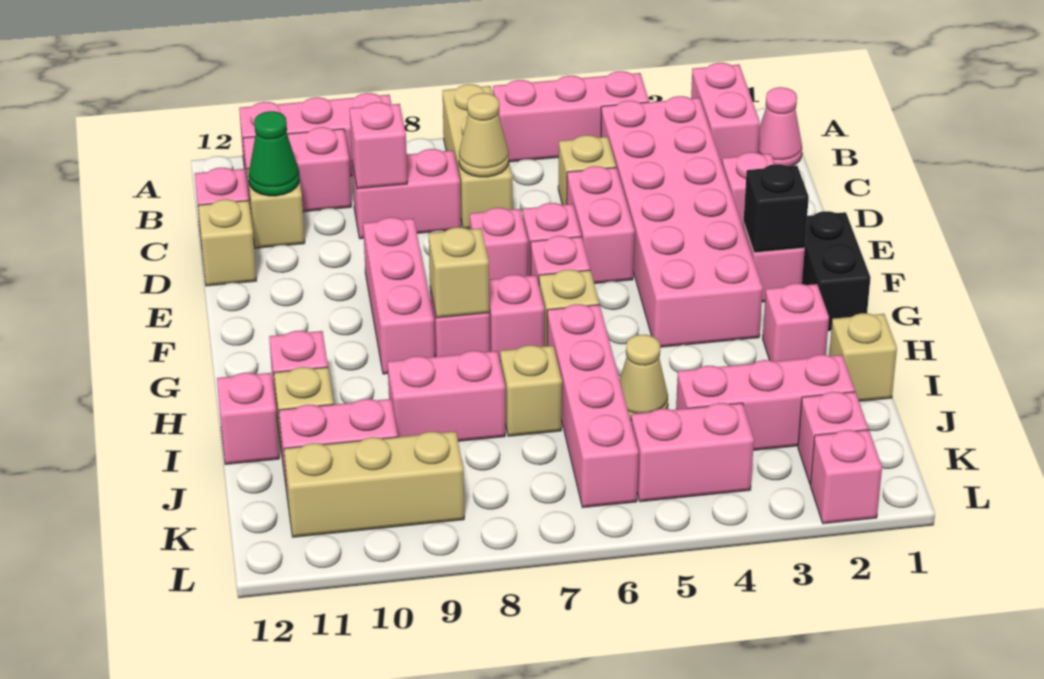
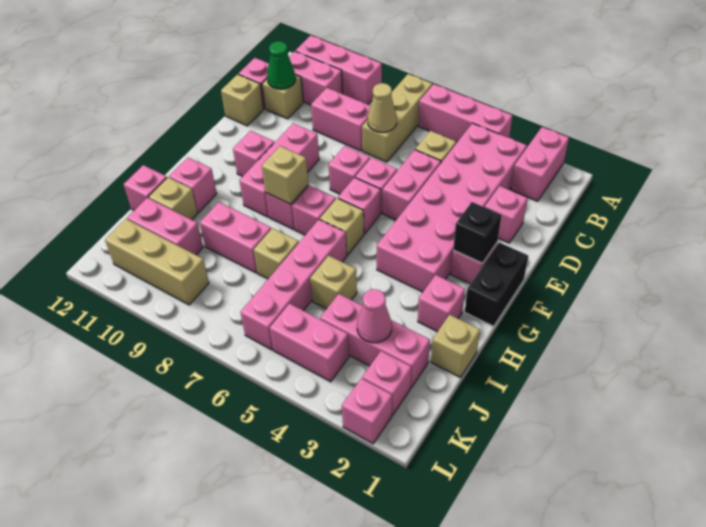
pink cone B1 level 1 -> pink cone J3 level 2
pink brick C9 level 2 -> pink brick F10 level 1
tan cone I5 level 1 -> tan brick I5 level 1

